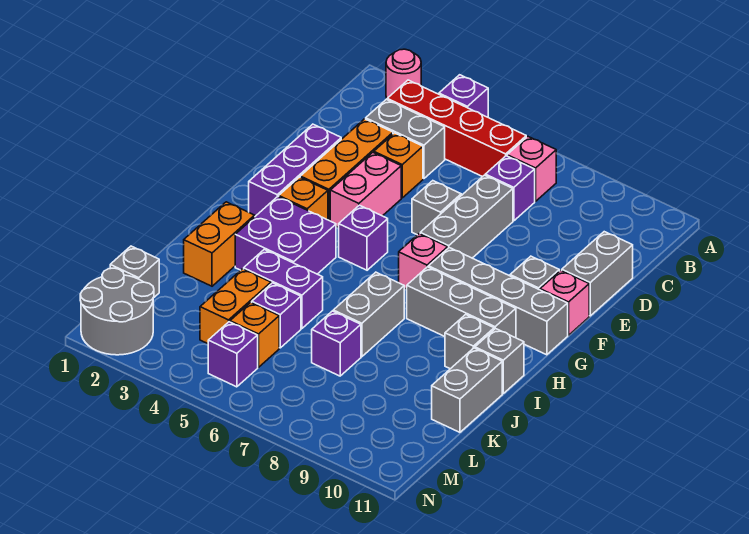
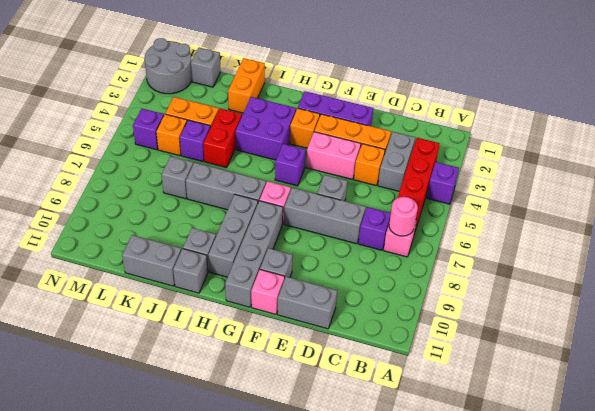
pink round brick A2 level 1 -> pink round brick B7 level 2
orange brick I2:J2 level 1 -> orange brick J1:J2 level 1
grey brick I7:J7 level 1 -> grey brick H7:J7 level 1
purple brick J4:J5 level 1 -> red brick J4:J5 level 1
purple brick K7 level 1 -> grey brick K7 level 1

